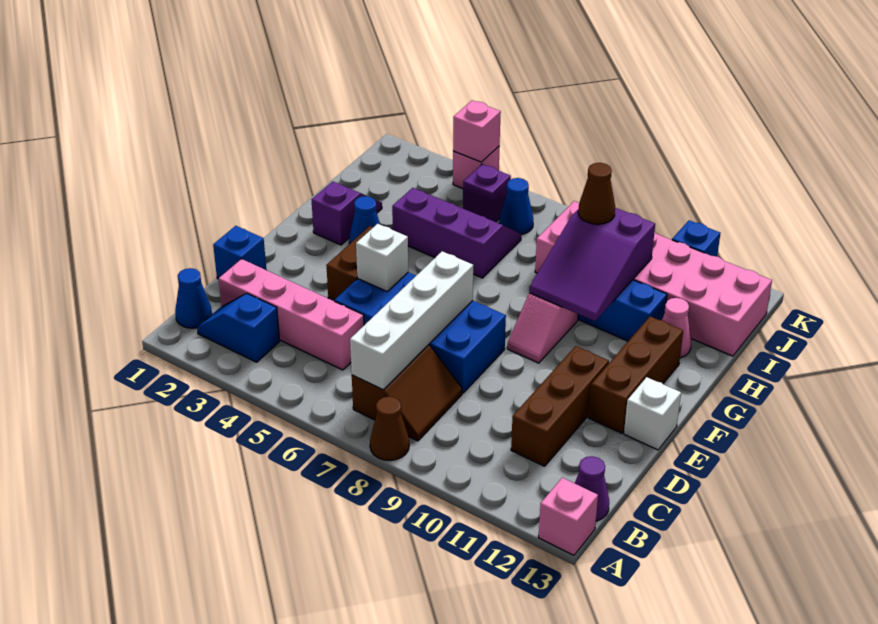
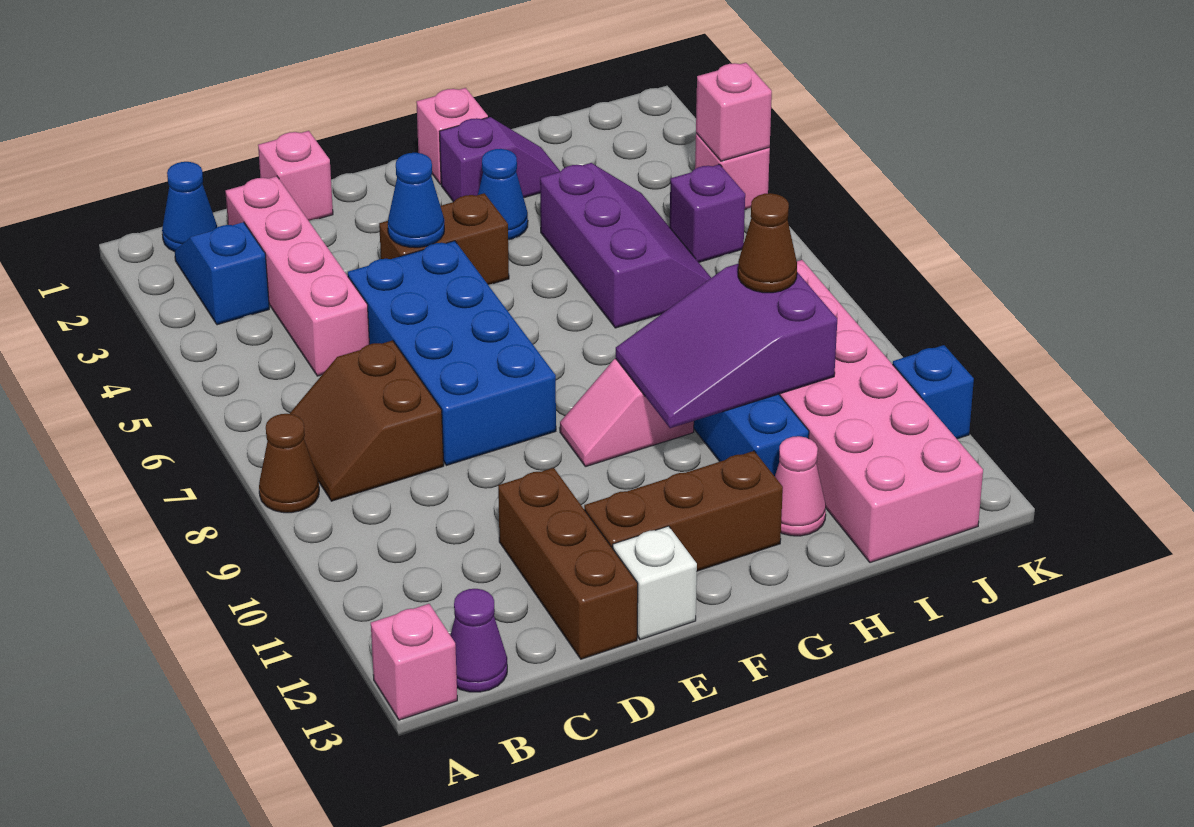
brown slope B7:C8 level 1 top 7 -> brown slope B7:C8 level 1 top C
white brick B7:E7 level 2 -> none
brown brick C11:E11 level 1 -> brown brick D11:D13 level 1
blue brick D1 level 1 -> pink brick D1 level 1
white brick E5 level 2 -> none
none -> pink brick G1 level 1
blue cone J6 level 1 -> blue cone E4 level 2

